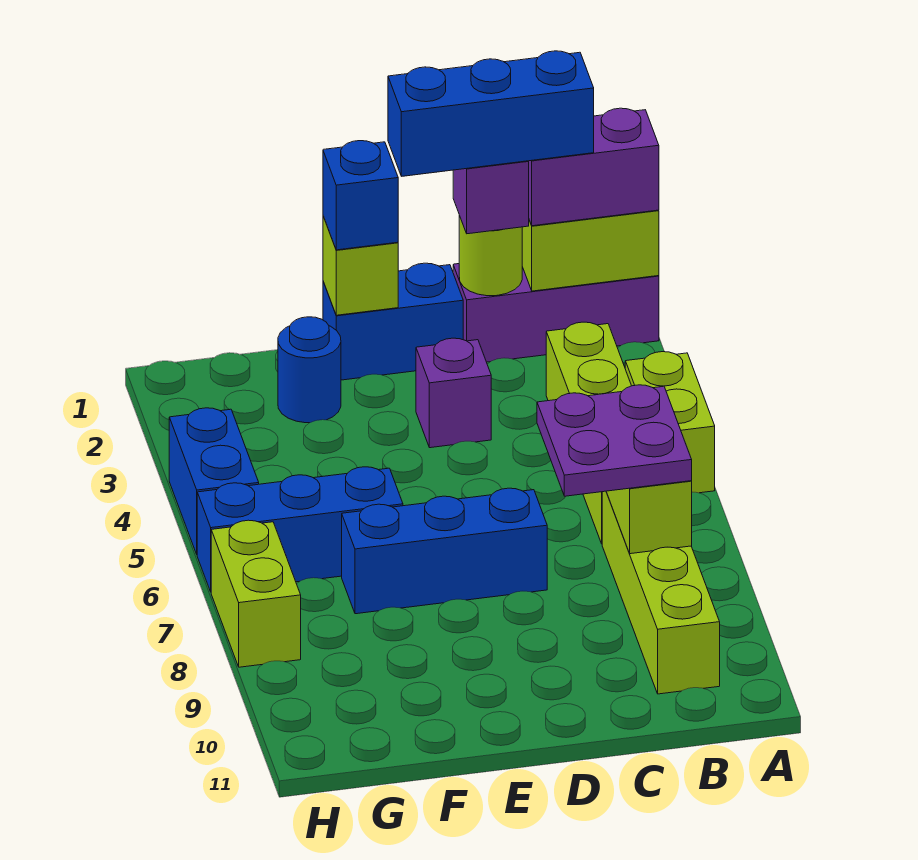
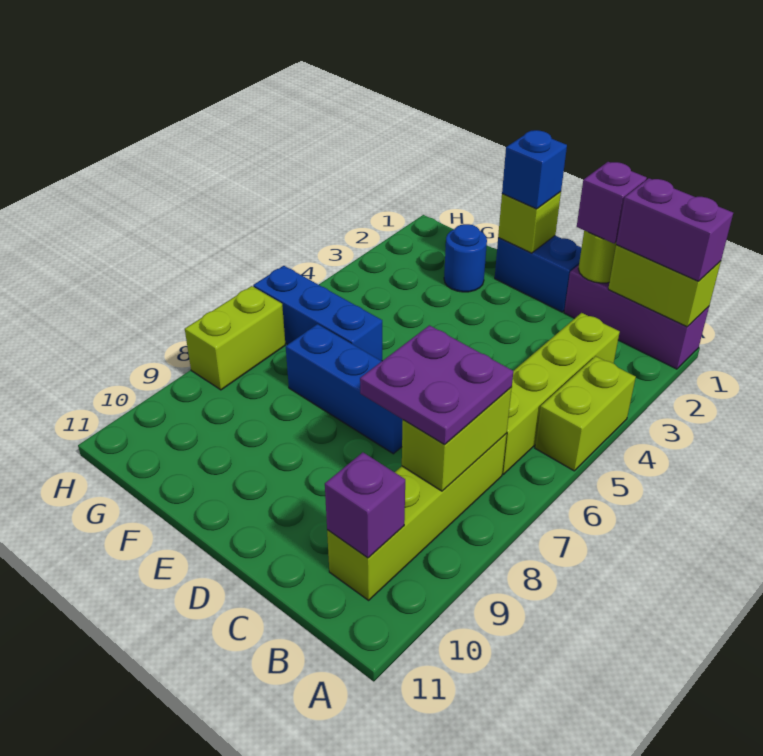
blue brick B1:D1 level 4 -> none
purple brick D3 level 1 -> purple brick B10 level 2
blue brick H4:H5 level 1 -> none

